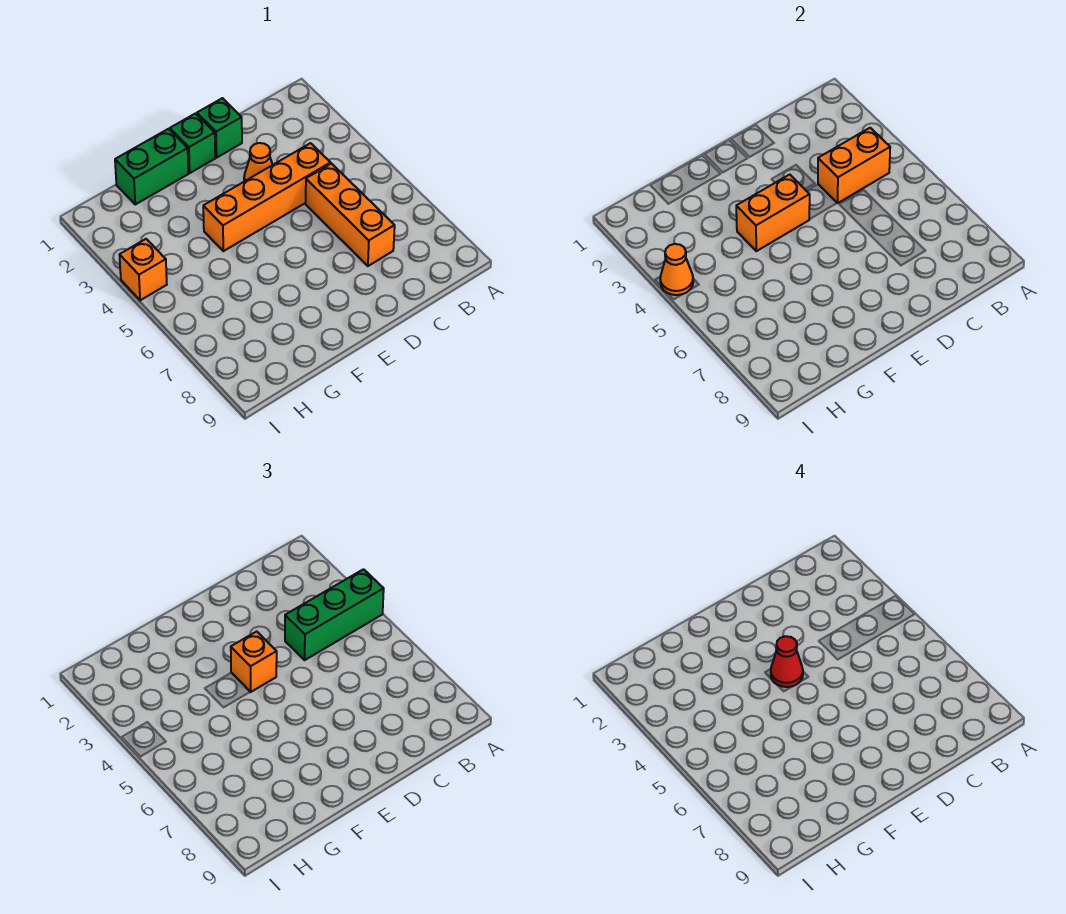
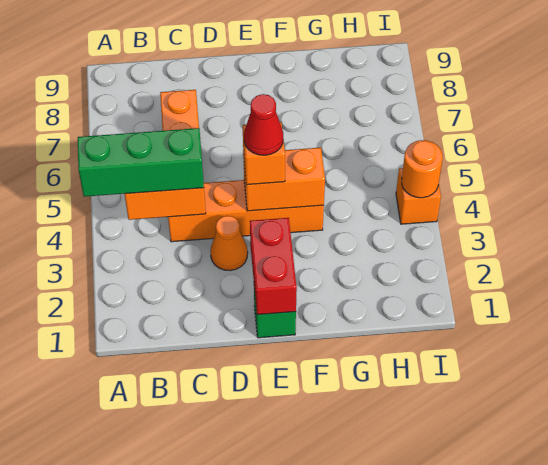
green brick D1 level 1 -> none
none -> red brick E1:E2 level 2
green brick F1:G1 level 1 -> none
orange cone I4 level 2 -> orange round brick I4 level 2

